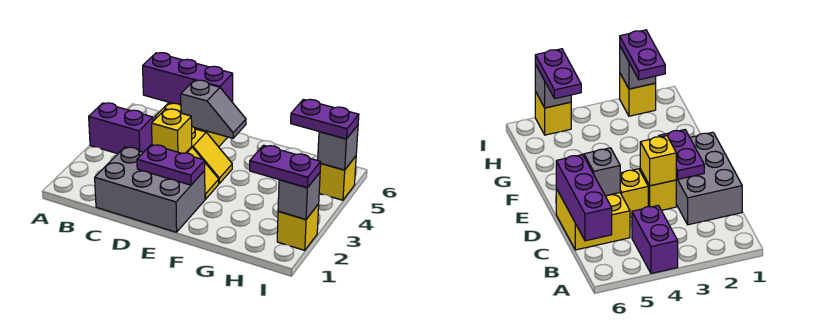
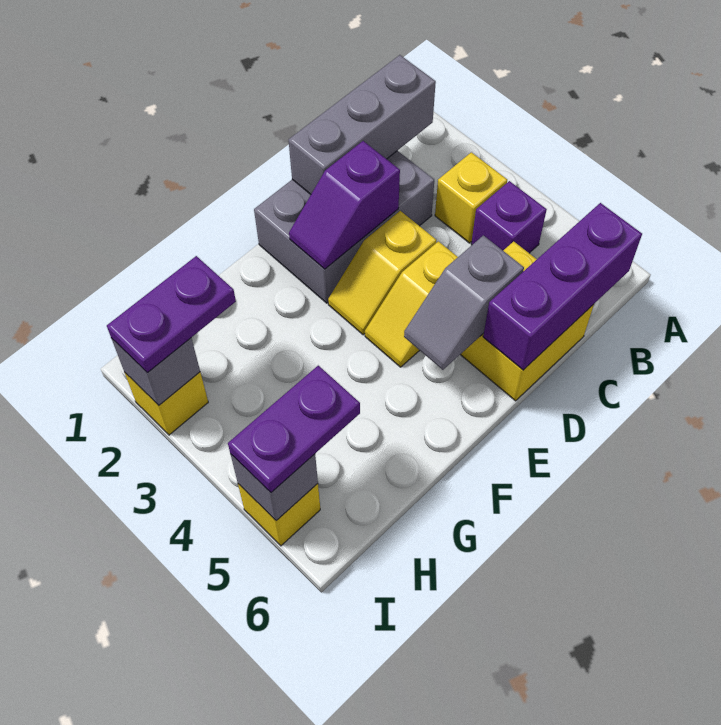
purple brick A4:B4 level 1 -> purple brick B4 level 1
none -> grey brick B1:D1 level 2
purple plate D2:E2 level 2 -> purple slope D2:E2 level 2 top D
yellow brick D3 level 2 -> yellow brick B3 level 1

